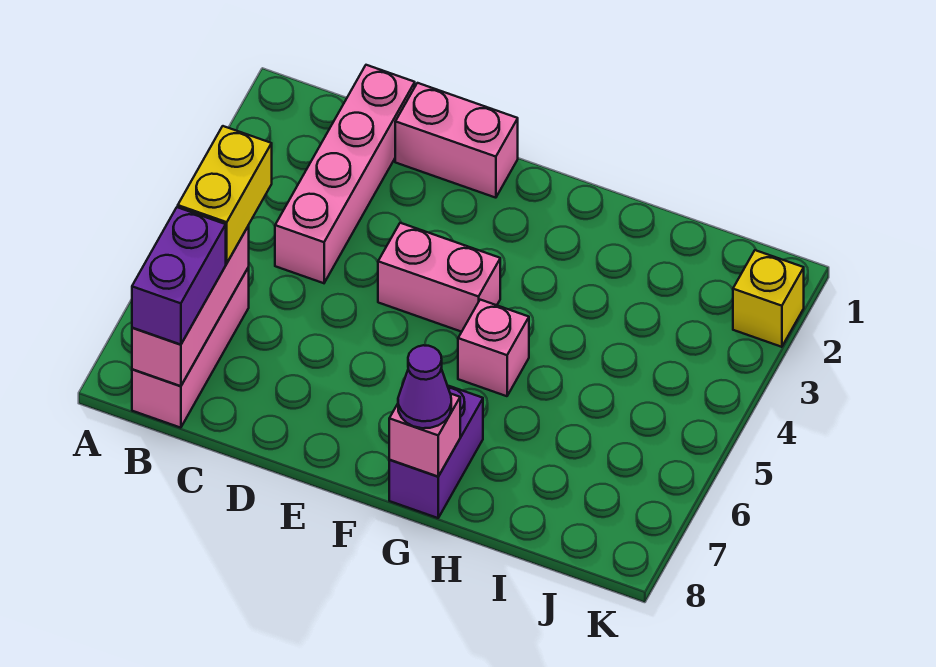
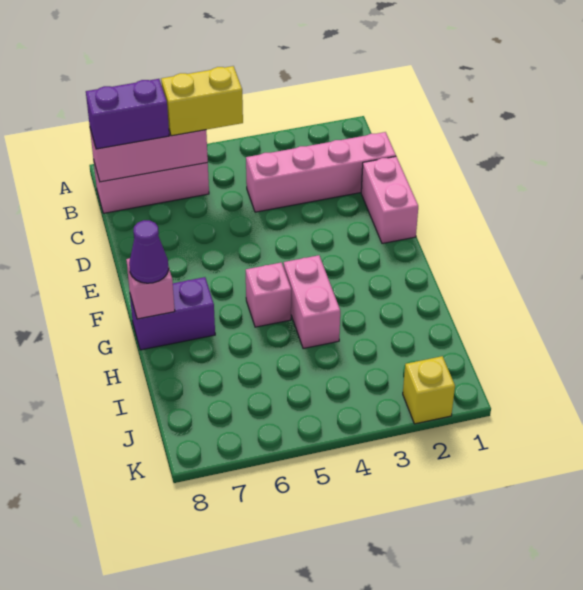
pink brick E4:F4 level 1 -> pink brick G4:H4 level 1

